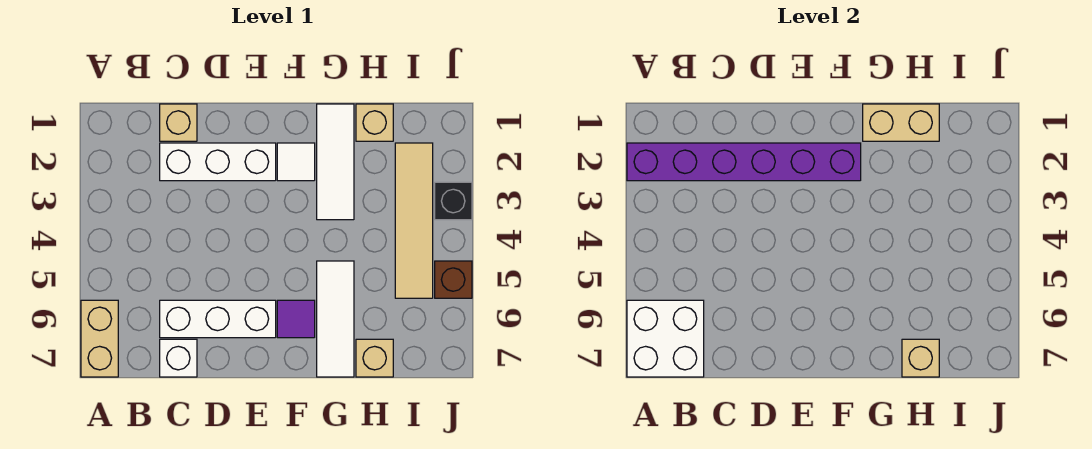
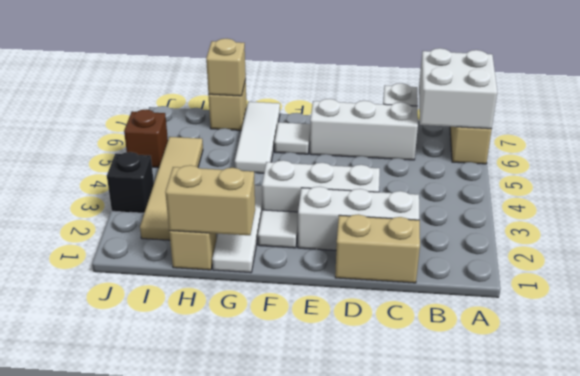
purple brick A2:F2 level 2 -> none
tan brick C1 level 1 -> tan brick C1:D1 level 1
none -> white brick D3:F3 level 1
purple tile F6 level 1 -> white tile F6 level 1

